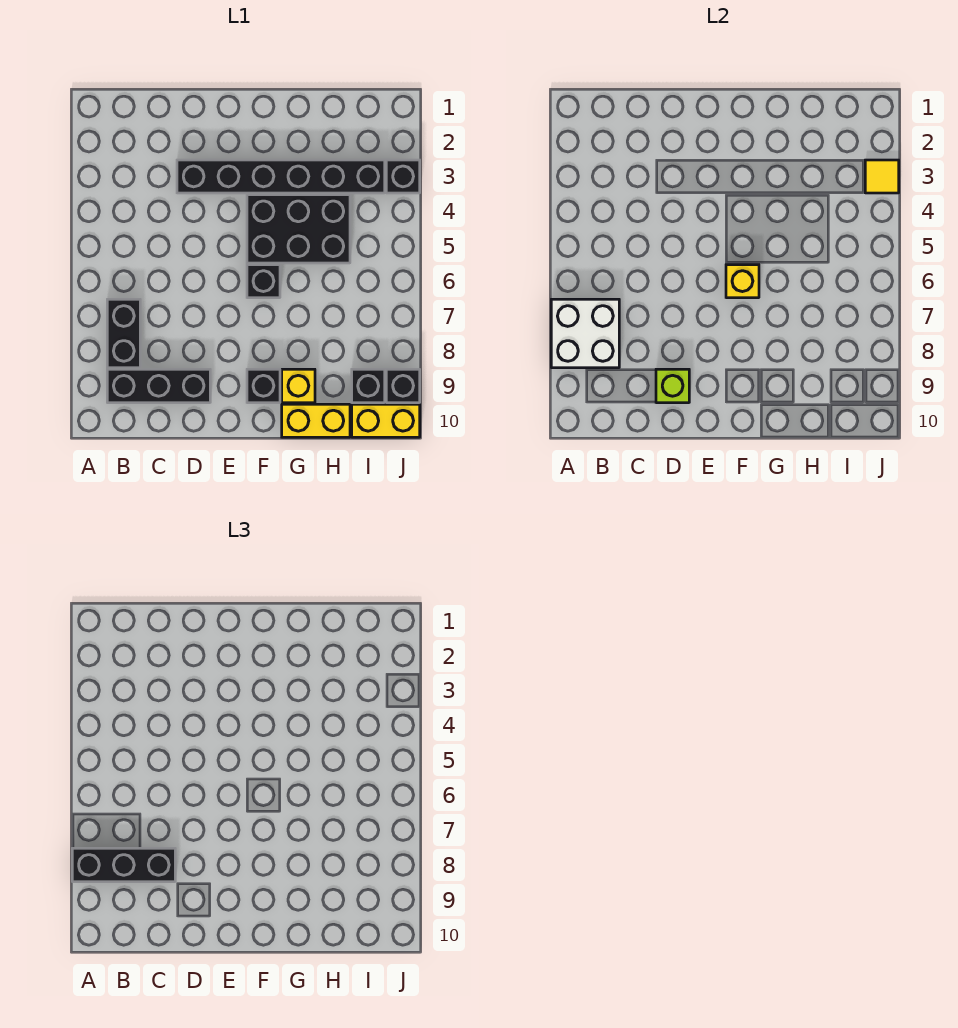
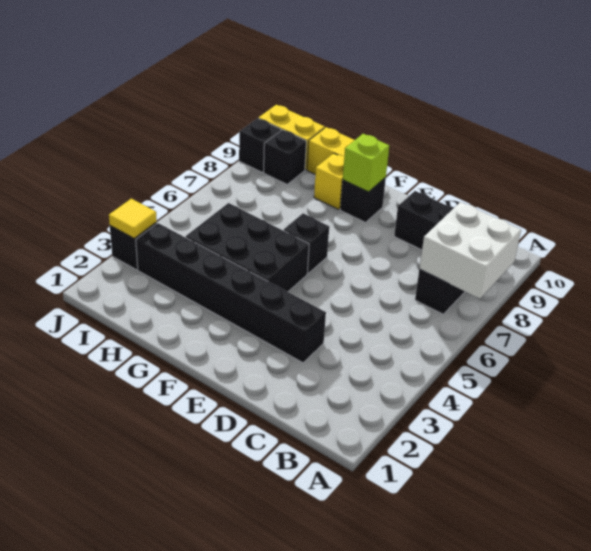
black brick A8:C8 level 3 -> none
lime brick D9 level 2 -> lime brick F9 level 2
yellow brick F6 level 2 -> none

